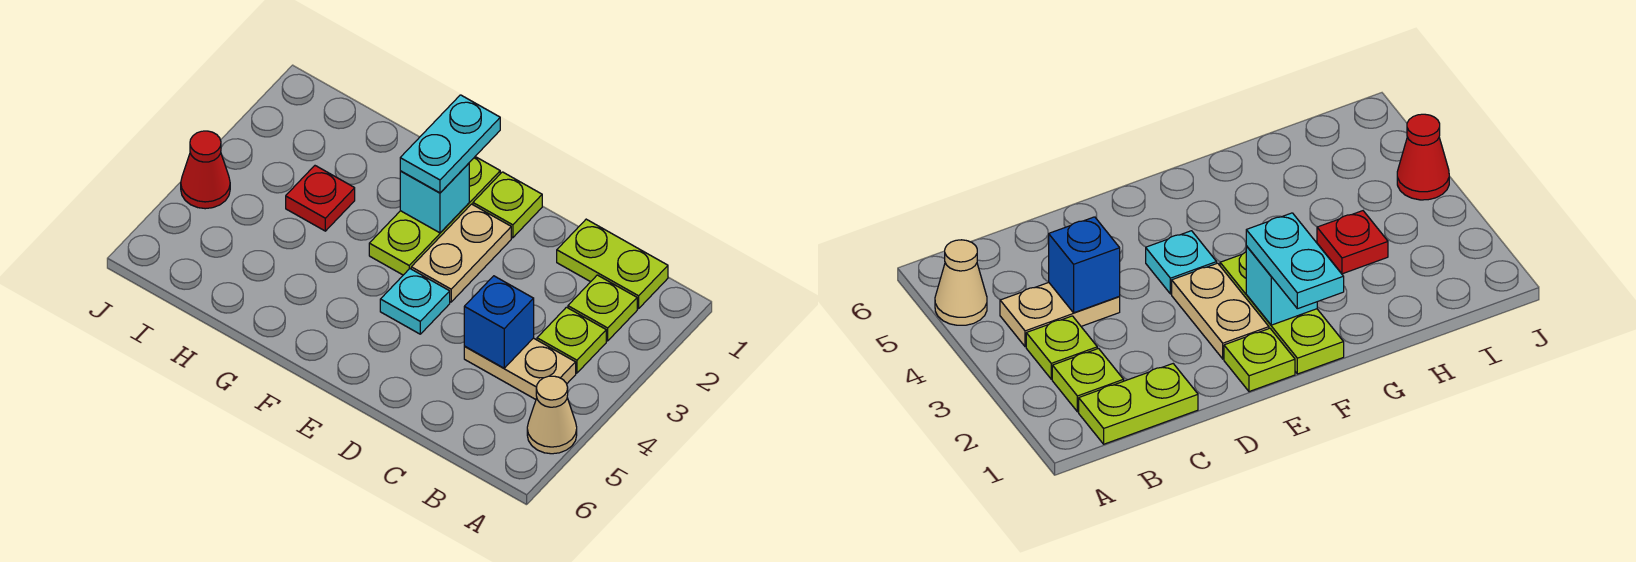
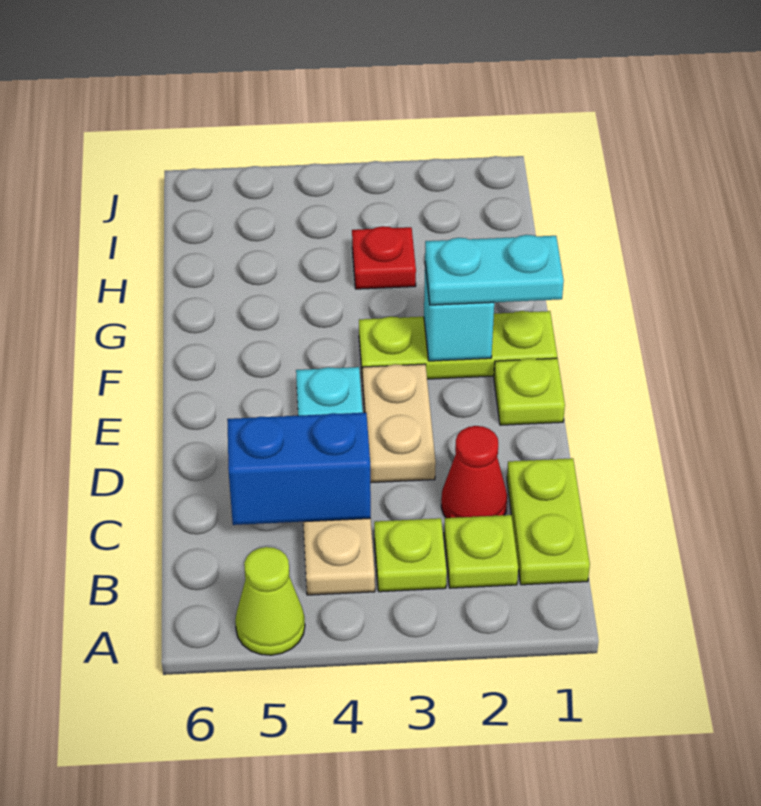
tan cone A5 level 1 -> lime cone A5 level 1
blue brick C4 level 2 -> blue brick C4:C5 level 2
tan plate E2:E3 level 1 -> tan plate D3:E3 level 1
red cone J4 level 1 -> red cone C2 level 1

